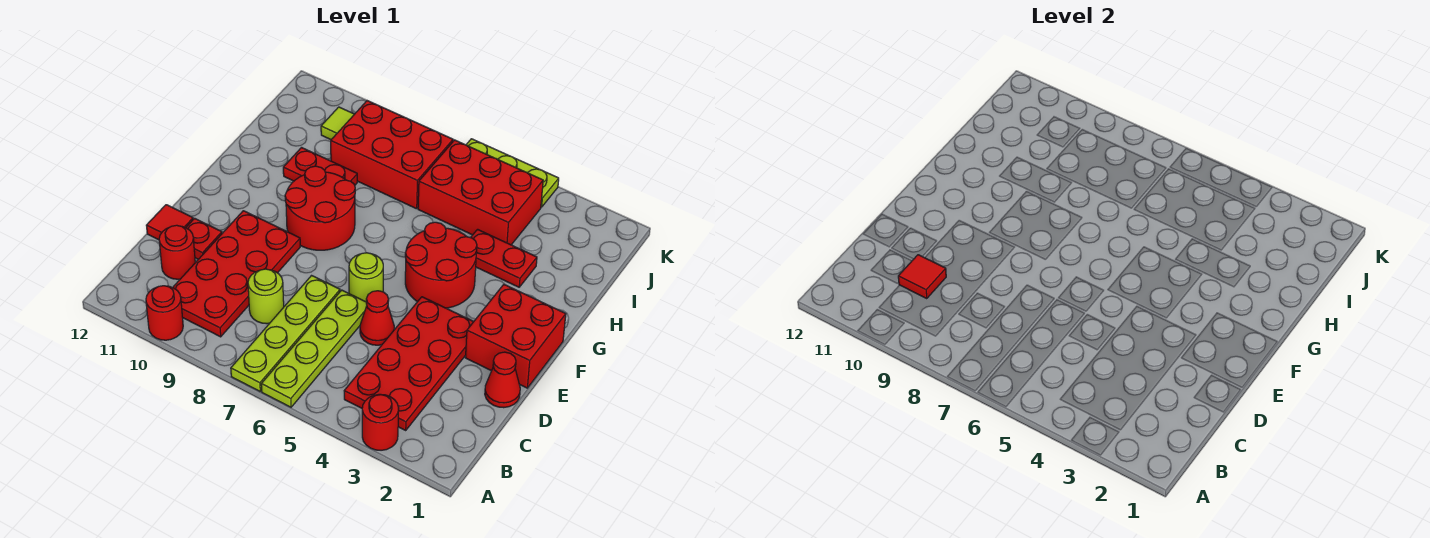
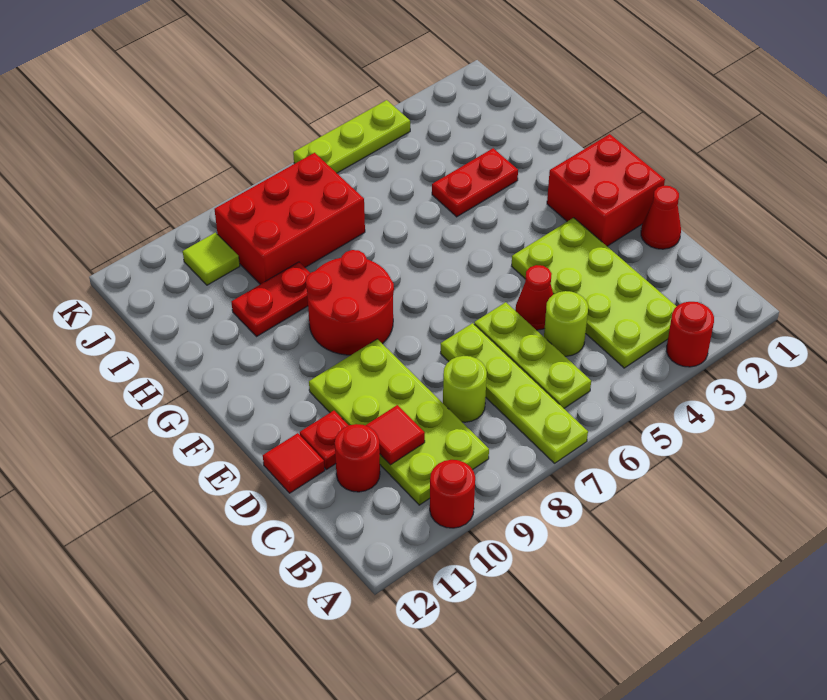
lime plate A6:D6 level 1 -> lime plate B6:D6 level 1
red plate B3:E4 level 1 -> lime plate B3:E4 level 1
red plate B9:E10 level 1 -> lime plate B9:E10 level 1
lime round brick E6 level 1 -> lime round brick C5 level 1
red round brick F4:G5 level 1 -> none
red brick I4:J6 level 1 -> none

